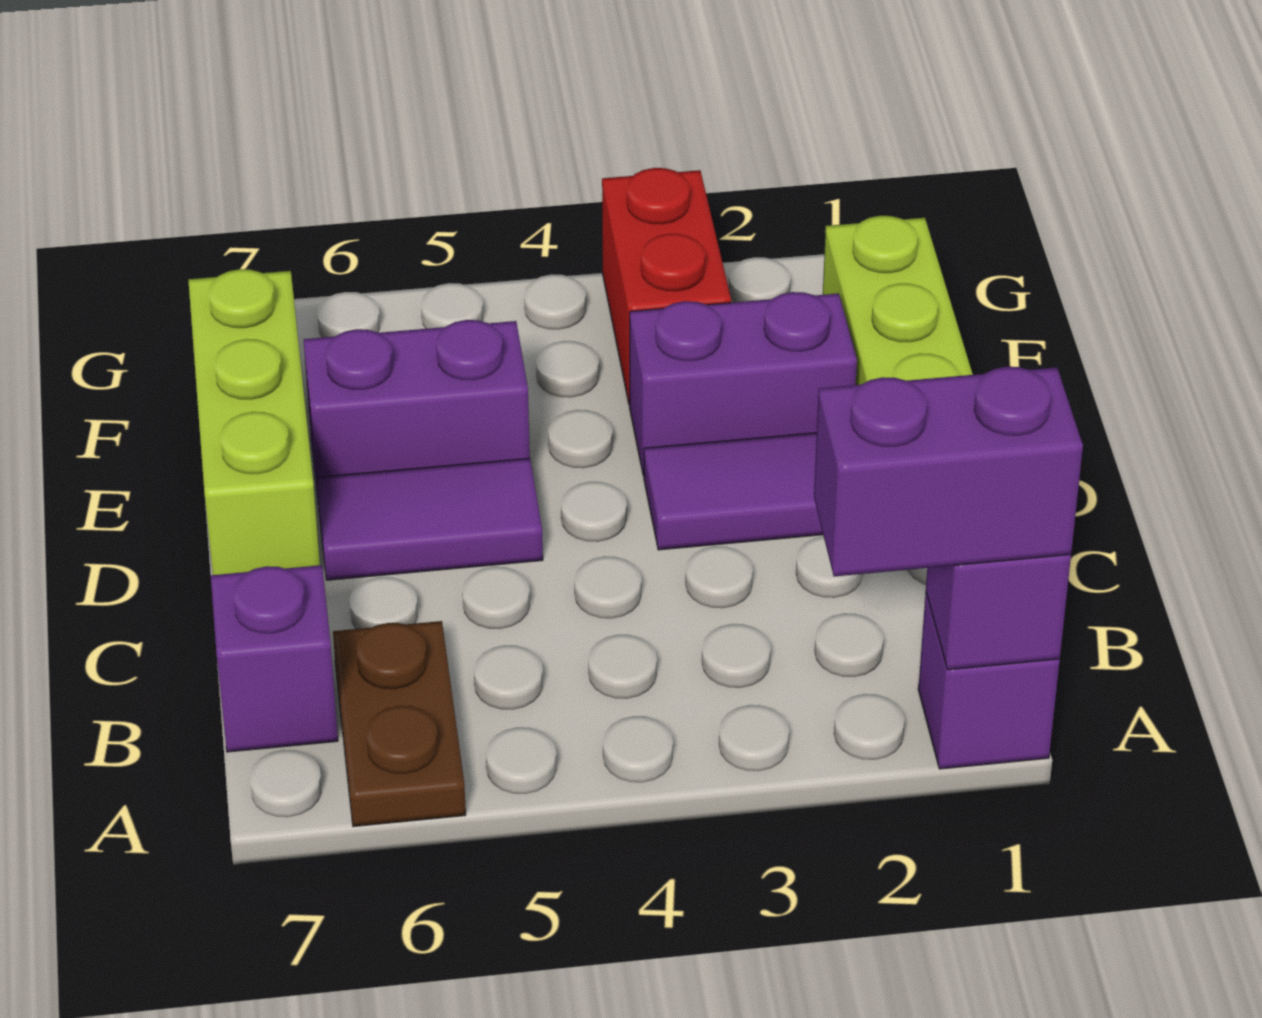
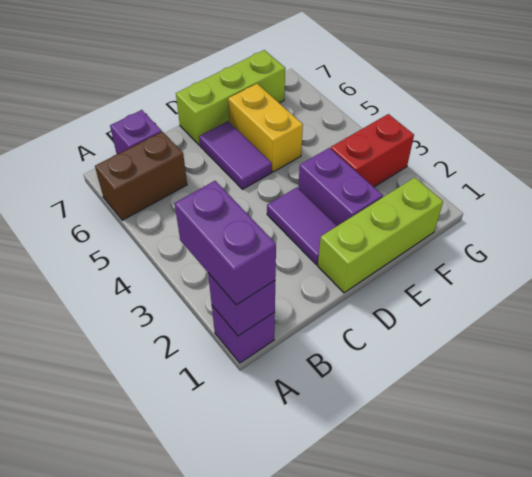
brown plate A6:B6 level 1 -> brown brick A6:B6 level 1
purple brick E5:E6 level 1 -> yellow brick E5:E6 level 1

